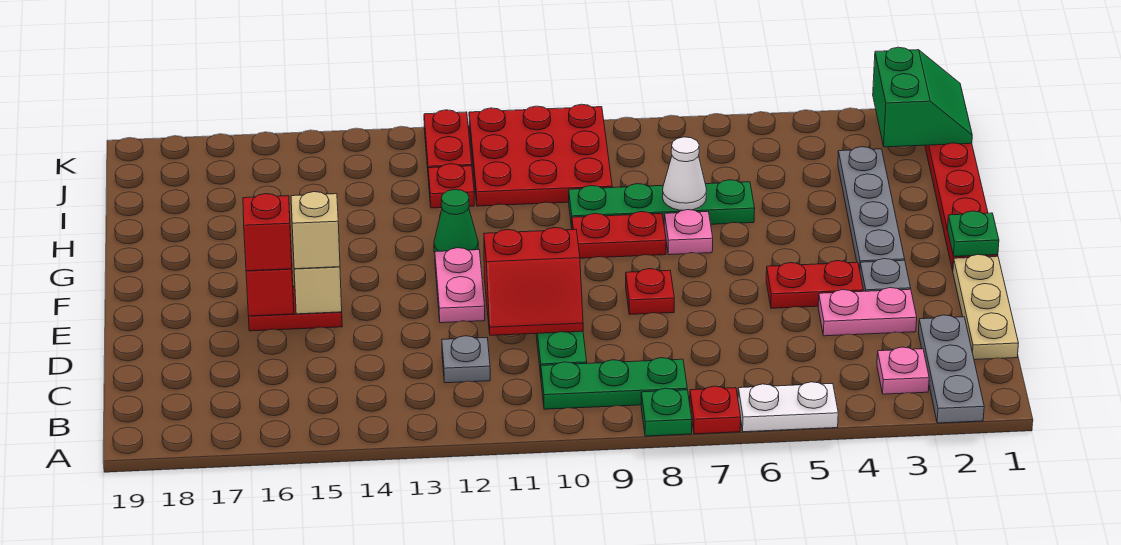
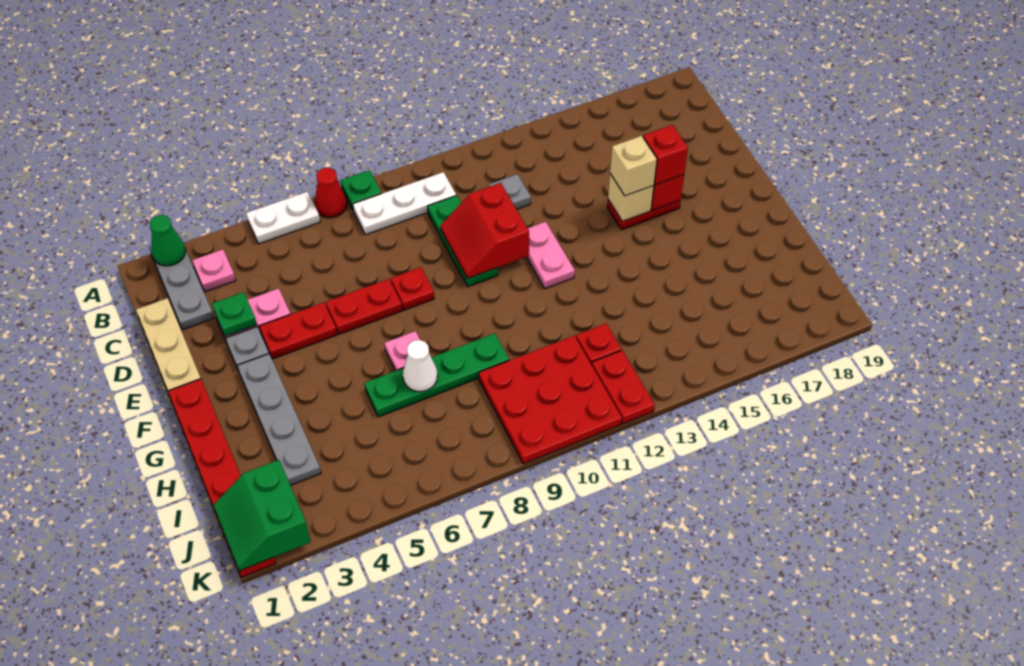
red plate A7 level 1 -> red cone A7 level 1
green plate B8:B10 level 1 -> white plate B8:B10 level 1
red slope D10:E11 level 2 top E -> red slope D10:E11 level 2 top 11
green plate F1 level 2 -> green plate D3 level 2
red plate G8:G9 level 1 -> red plate E6:E7 level 1
green cone G12 level 1 -> green cone A2 level 2

